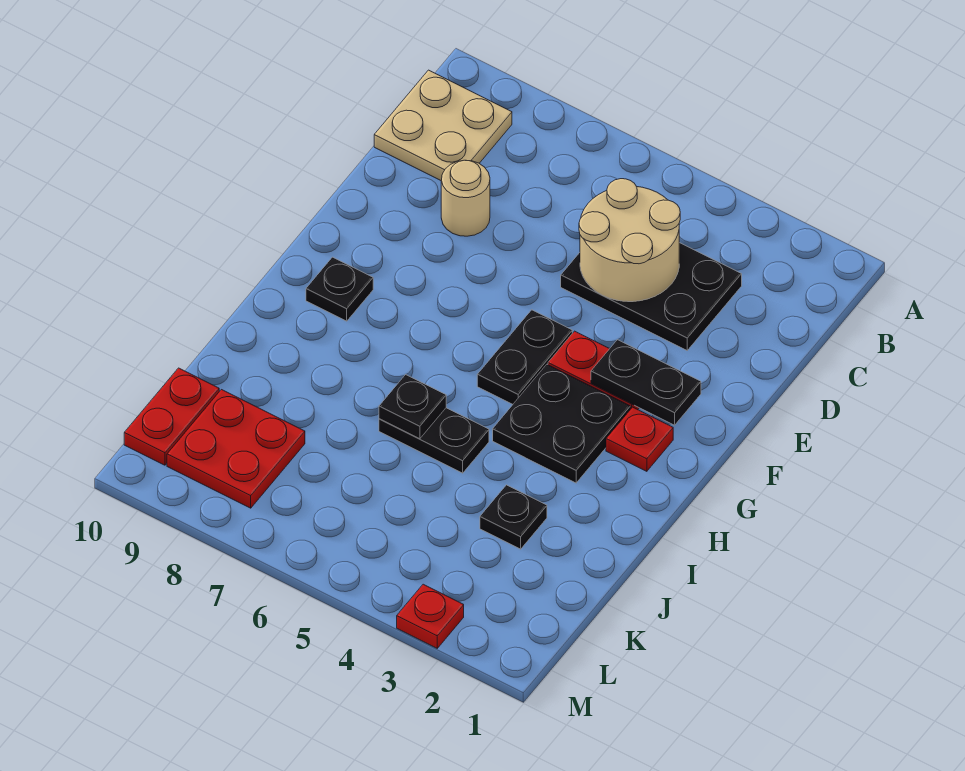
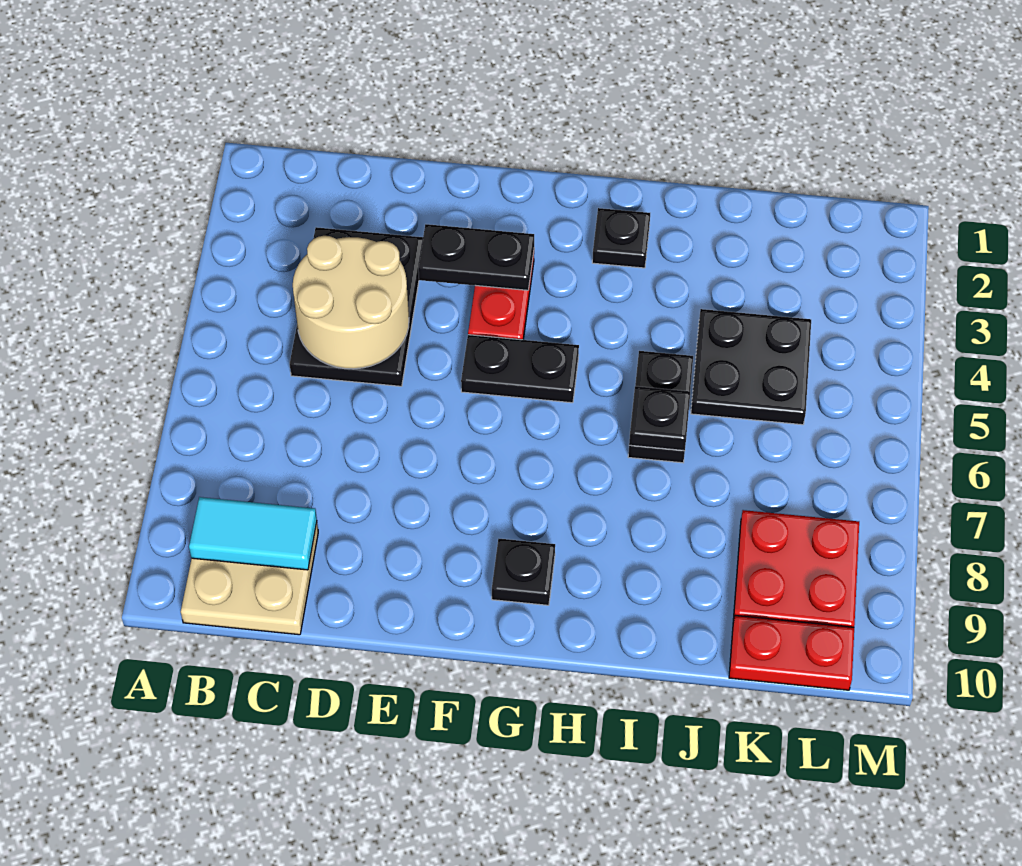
none -> cyan tile B9:C9 level 2
tan round brick D8 level 1 -> none
black plate F2:F3 level 2 -> black plate E3:F3 level 2
red plate G2 level 1 -> none
black plate G3:H4 level 1 -> black plate J4:K5 level 1
black plate J3 level 1 -> black plate H2 level 1
red plate M3 level 1 -> none

